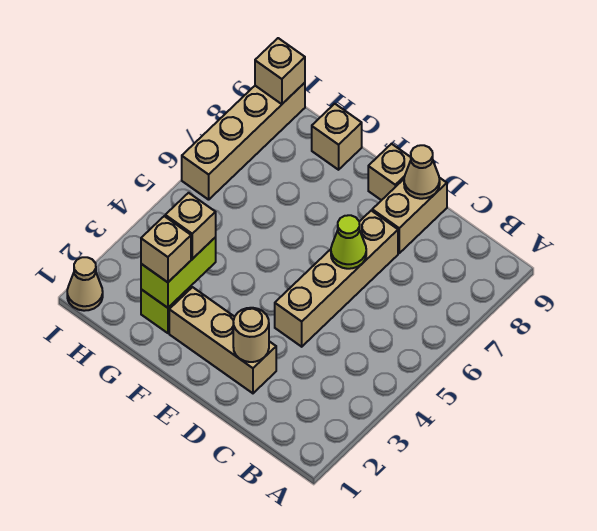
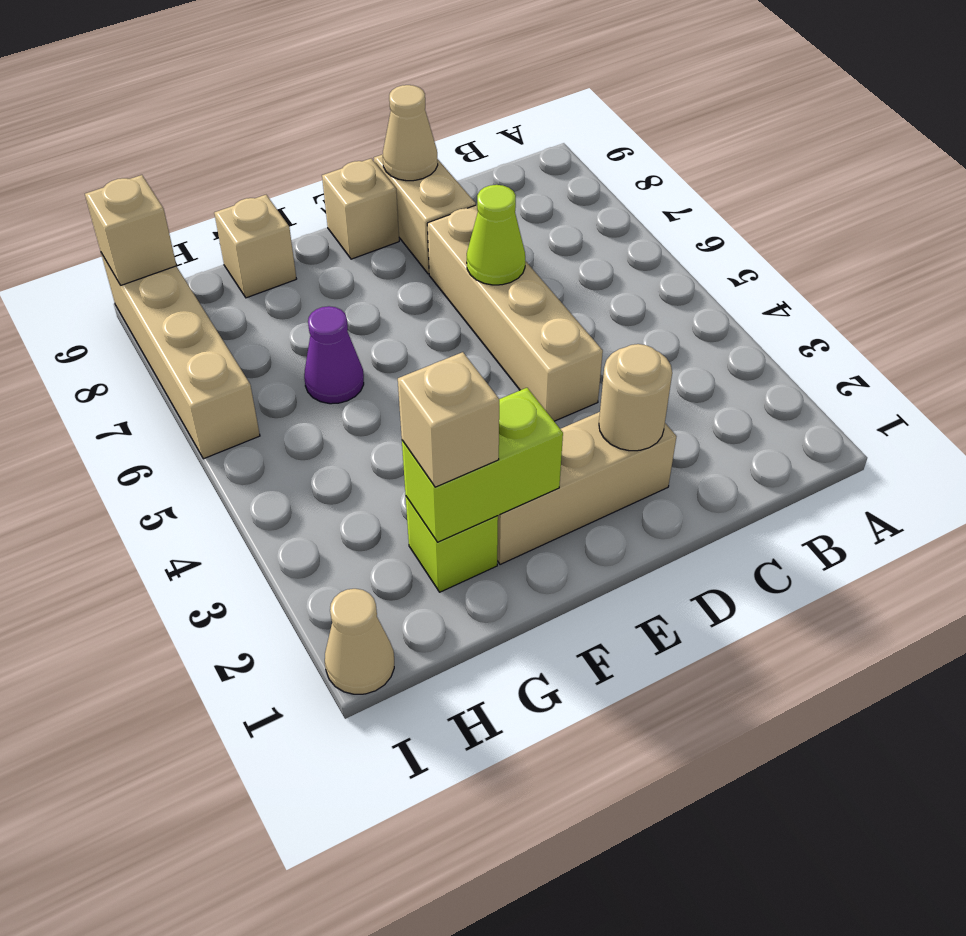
lime brick G2:G3 level 2 -> lime brick F2:G2 level 2
tan brick G3 level 3 -> none
none -> purple cone G6 level 1

